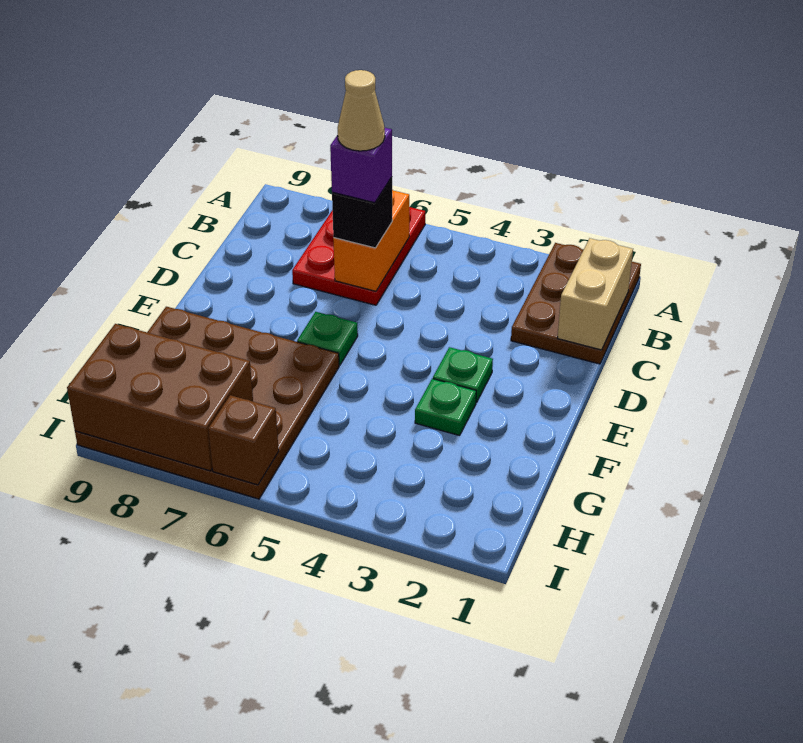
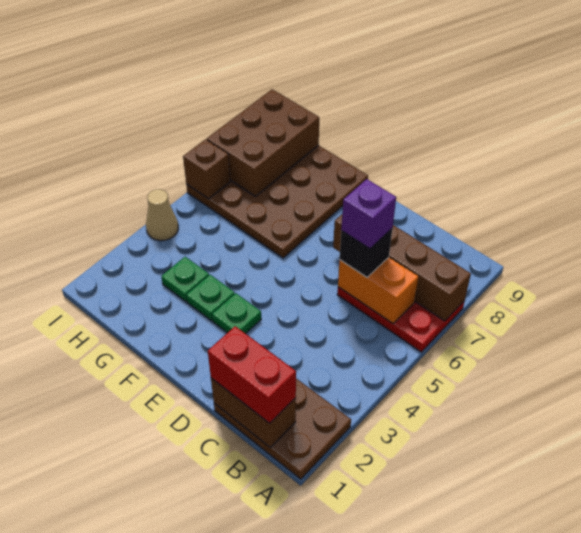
none -> brown brick A7:D7 level 2
tan brick B1:C1 level 2 -> brown brick B1:C1 level 2
none -> red brick B1:C1 level 3
tan cone C6 level 5 -> tan cone I4 level 1
green plate E6 level 1 -> green plate G3 level 1

